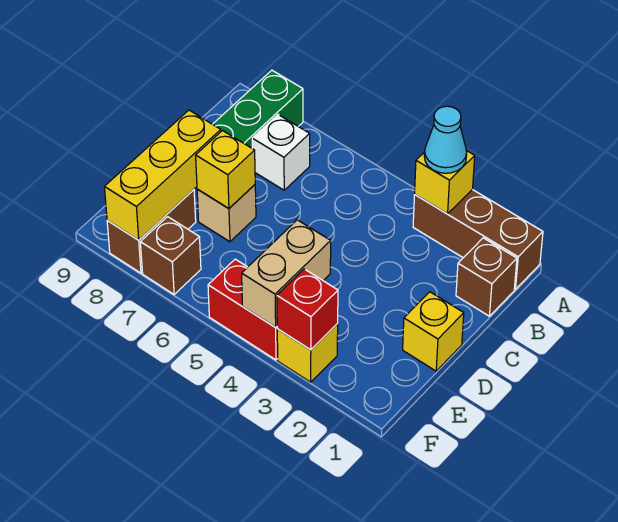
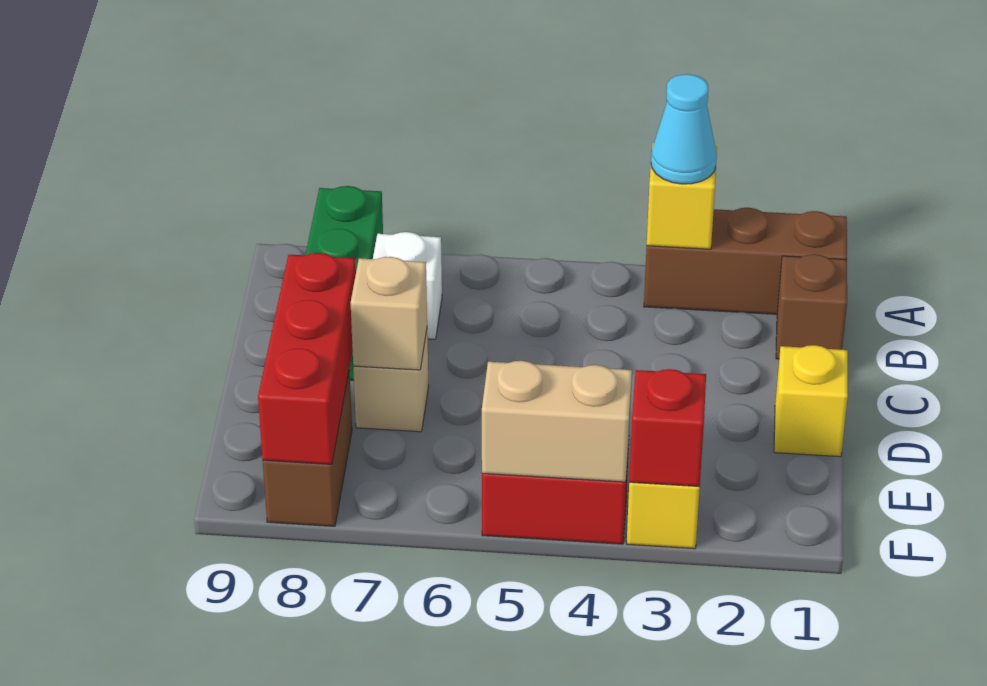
yellow brick D7 level 2 -> tan brick D7 level 2
yellow brick D8:F8 level 2 -> red brick D8:F8 level 2
tan brick E4:F4 level 2 -> tan brick F4:F5 level 2
brown brick F7 level 1 -> none

